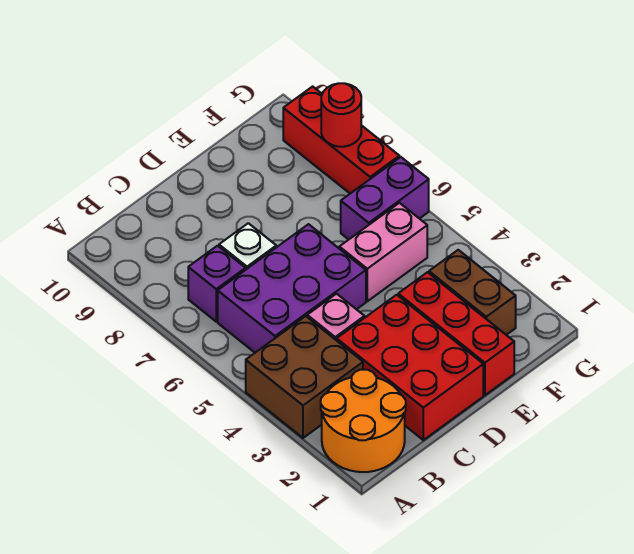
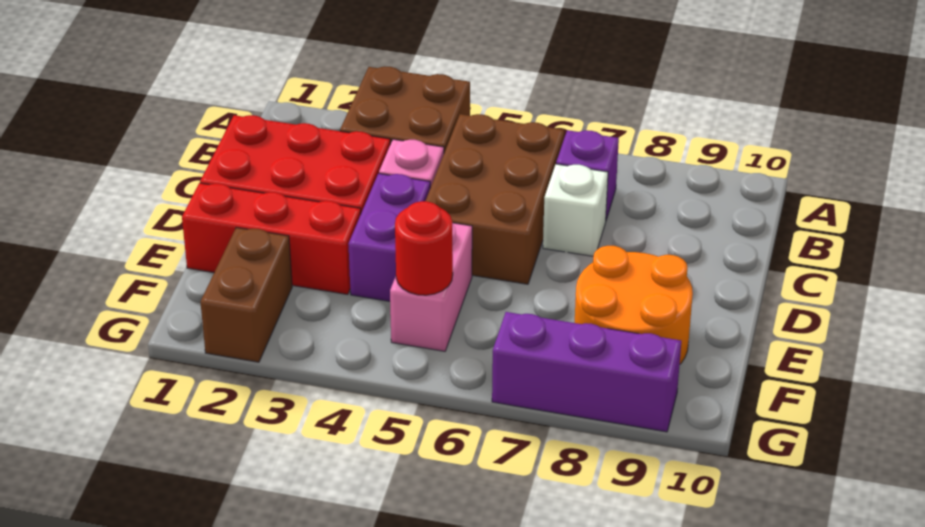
orange round brick A1:B2 level 1 -> orange round brick E8:F9 level 1
purple brick B5:D6 level 1 -> brown brick B5:D6 level 1
brown brick F2:F3 level 1 -> brown brick F2:G2 level 1
purple brick F6:G6 level 1 -> purple brick D4:E4 level 1
red brick G7:G9 level 1 -> purple brick G7:G9 level 1
red round brick G8 level 2 -> red round brick F5 level 2

